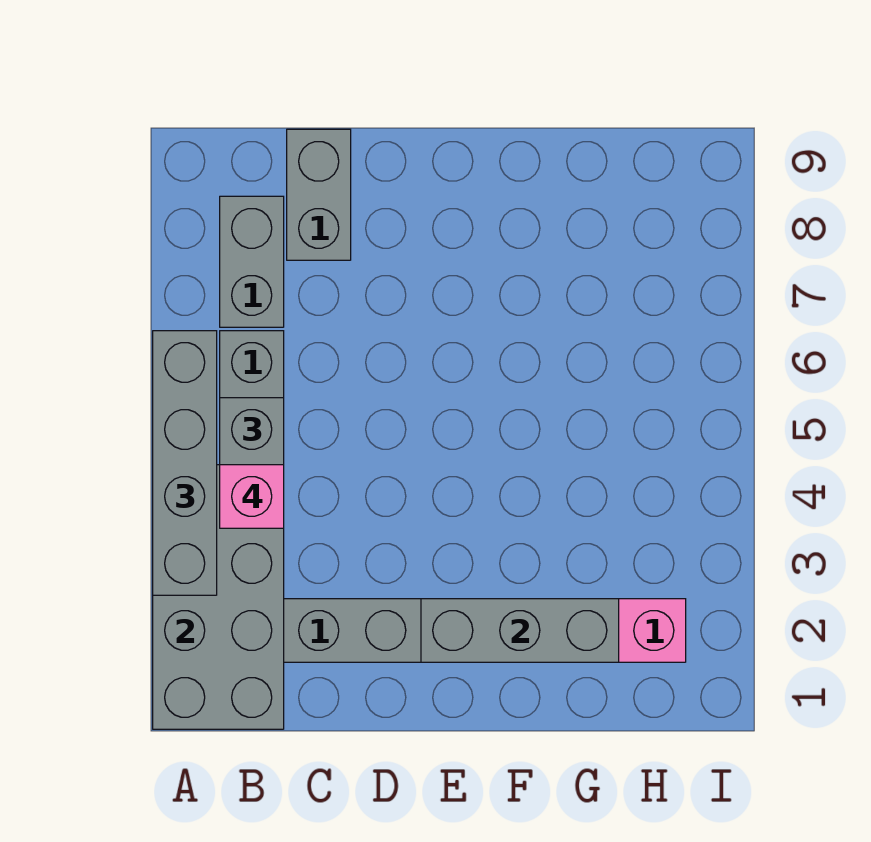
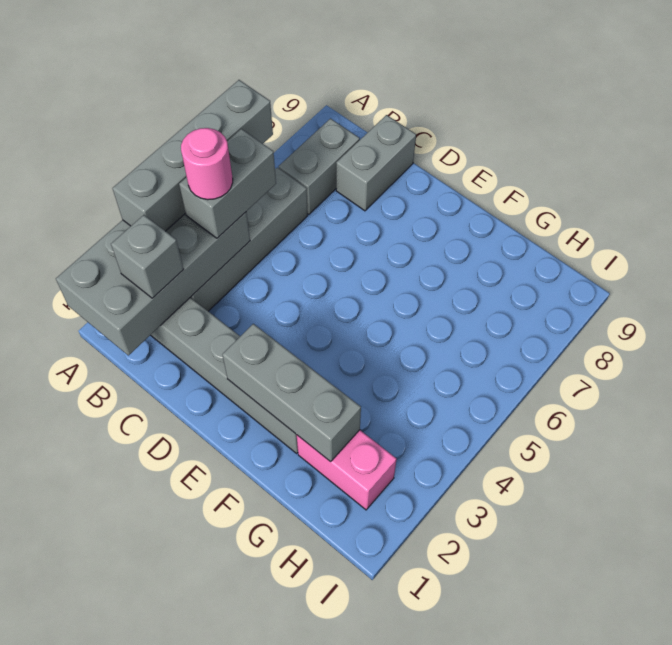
none -> grey brick B2 level 3
pink brick B4 level 4 -> pink round brick B4 level 4

